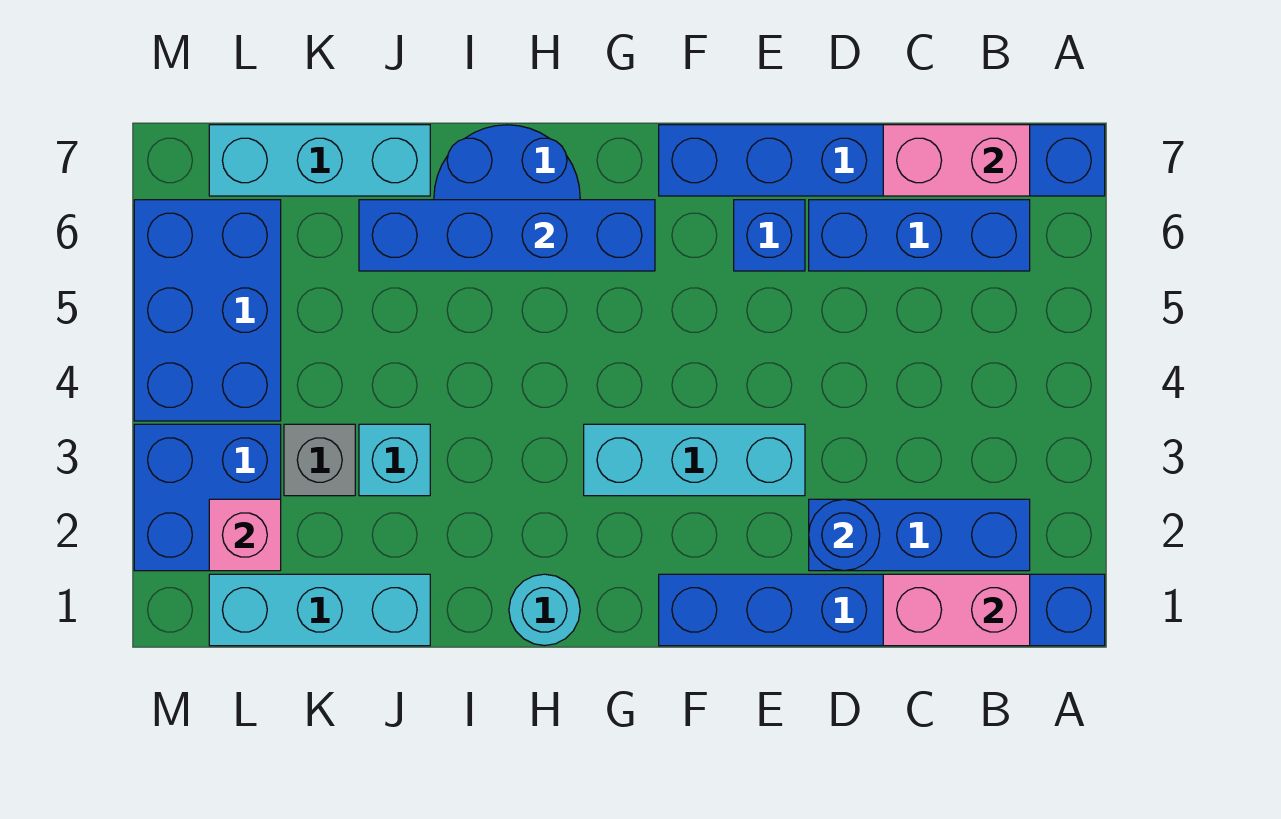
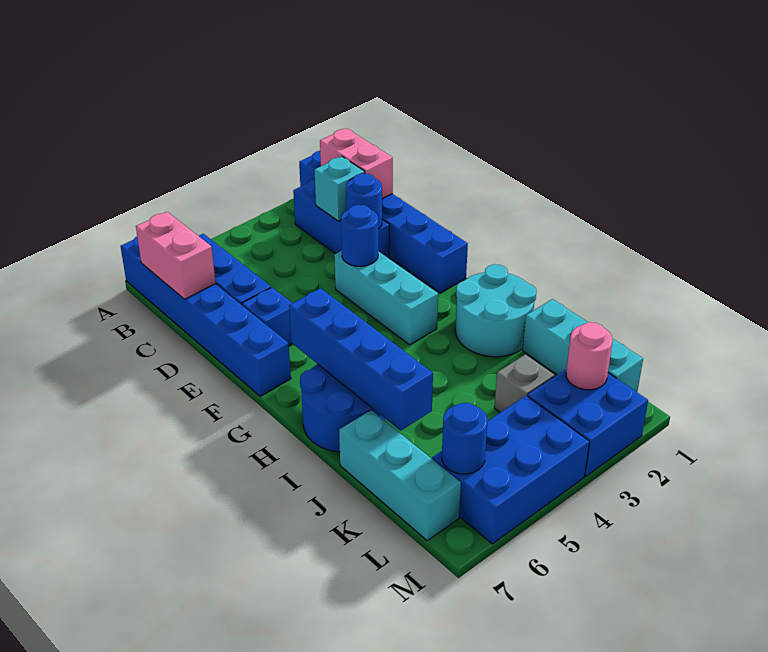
none -> blue round brick E3 level 2
cyan round brick H1 level 1 -> cyan round brick H1:I2 level 1
cyan brick J3 level 1 -> cyan brick C2 level 2
pink brick L2 level 2 -> pink round brick L2 level 2
none -> blue round brick L6 level 2

